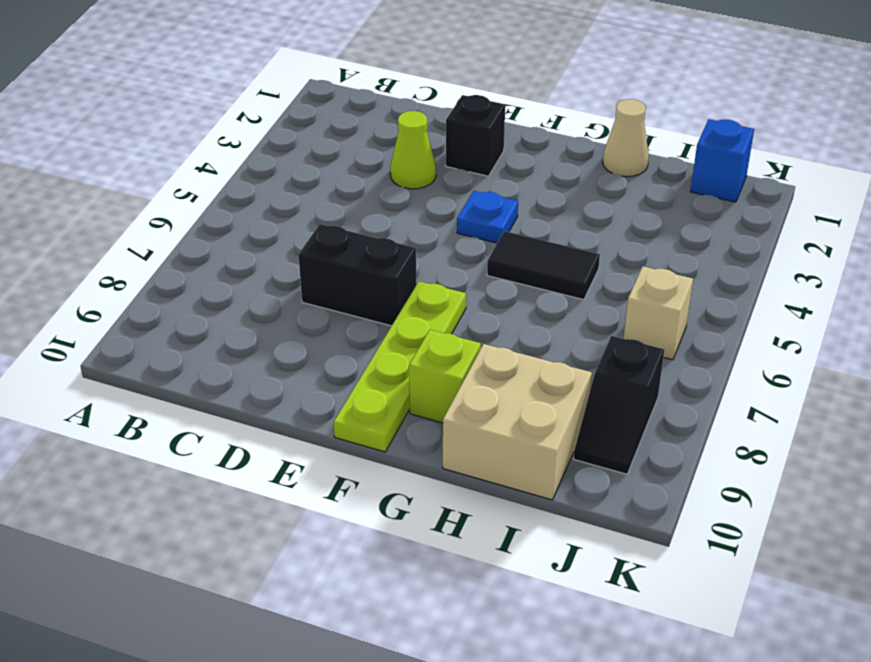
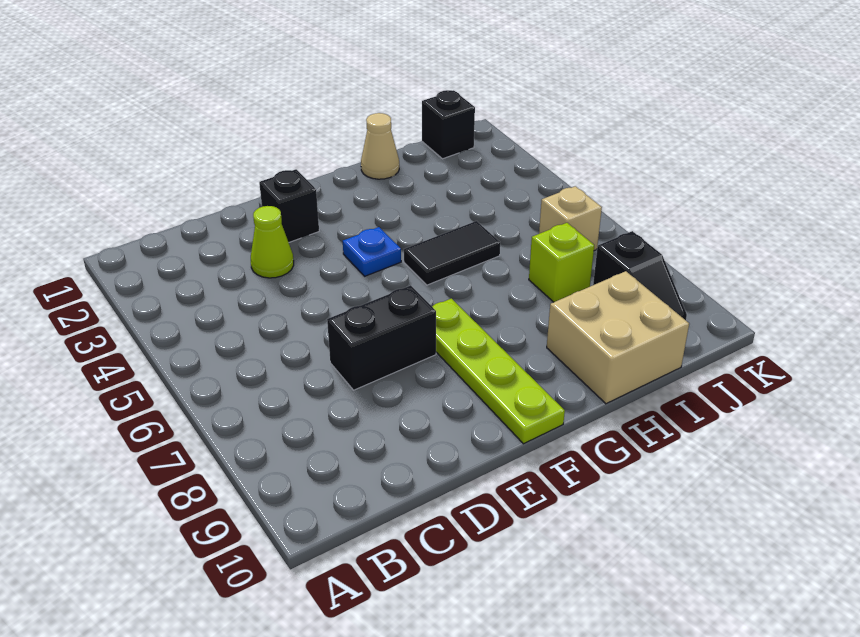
lime brick G9 level 1 -> lime brick I7 level 1
blue brick J1 level 1 -> black brick J1 level 1

